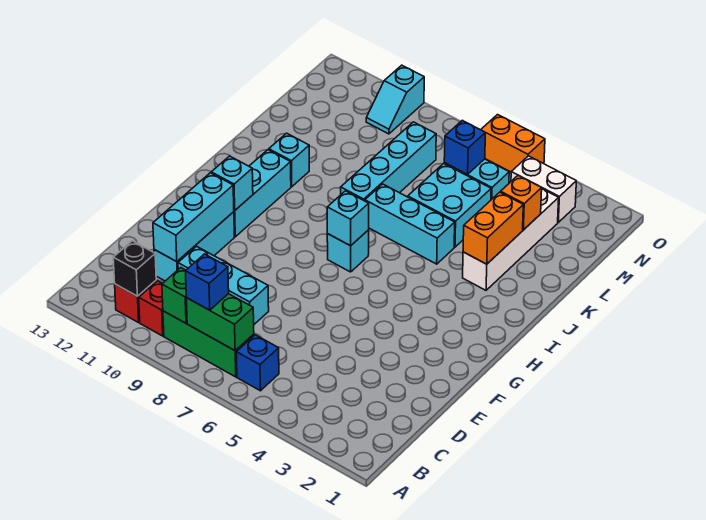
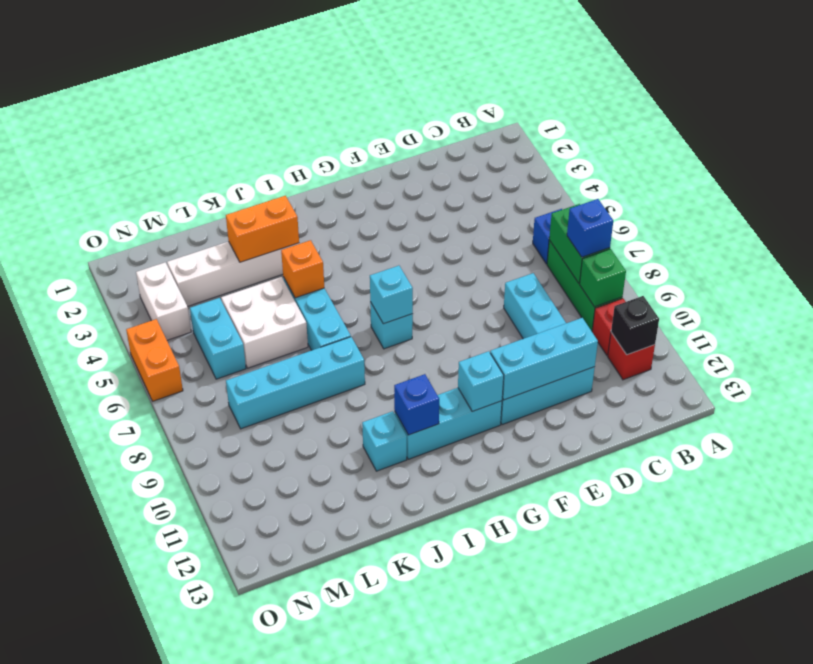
cyan brick K5:L6 level 1 -> white brick K5:L6 level 1
orange brick L3 level 2 -> orange brick J5 level 2
blue brick M6 level 2 -> blue brick I11 level 2
cyan slope N10:O10 level 1 top O -> none

